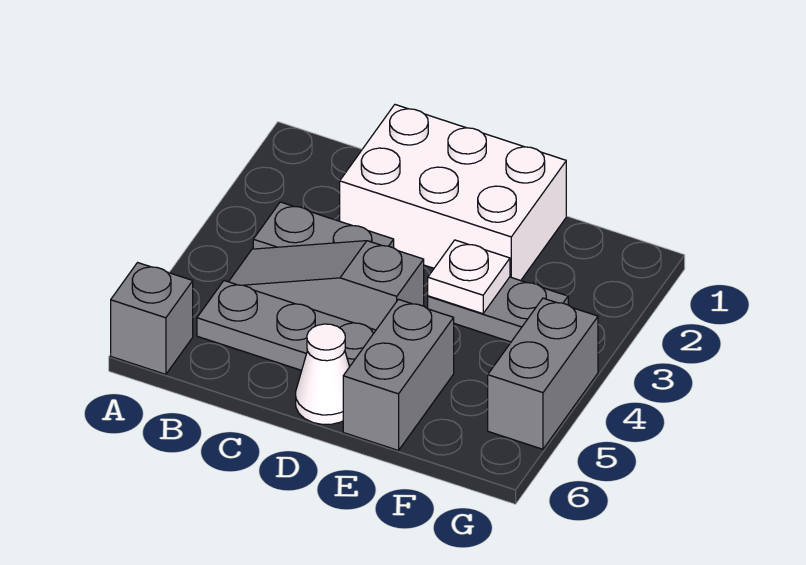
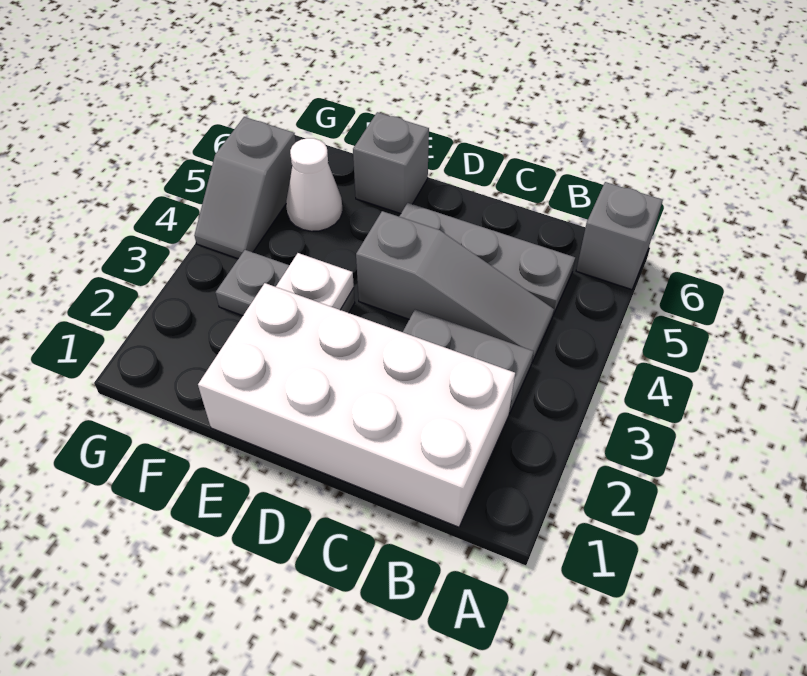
white brick C1:E2 level 1 -> white brick B1:E2 level 1
white cone D6 level 1 -> white cone F5 level 1
grey brick E5:E6 level 1 -> grey brick E6 level 1
grey brick G4:G5 level 1 -> grey slope G4:G5 level 1 top 5

